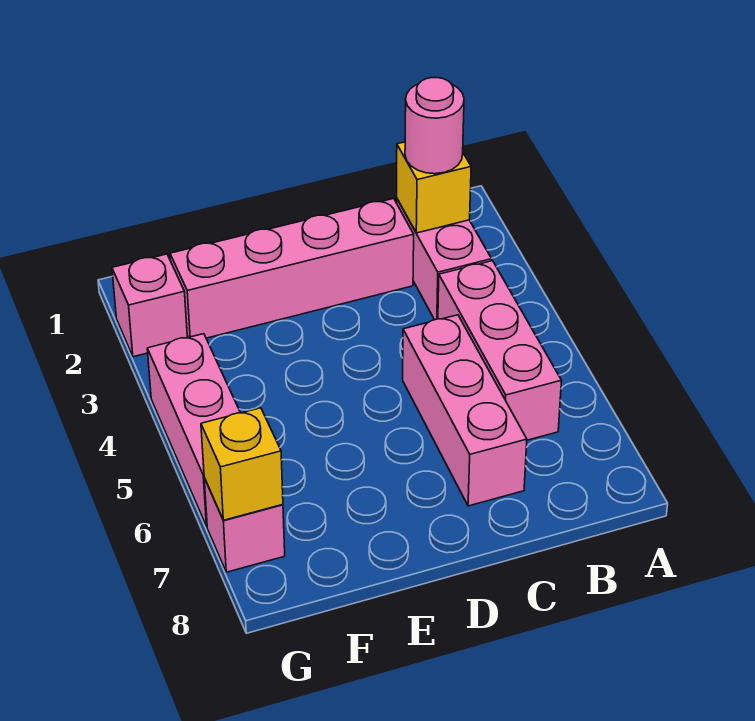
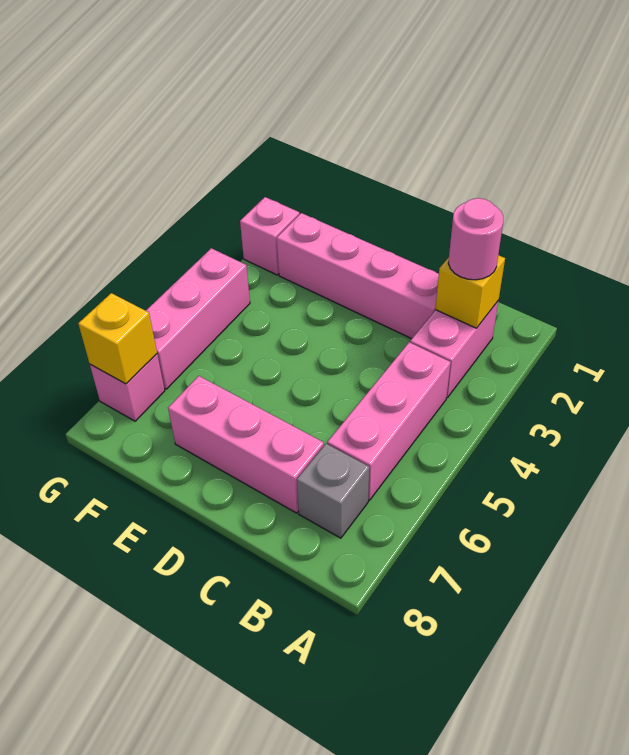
none -> grey brick B7 level 1
pink brick C5:C7 level 1 -> pink brick C7:E7 level 1

